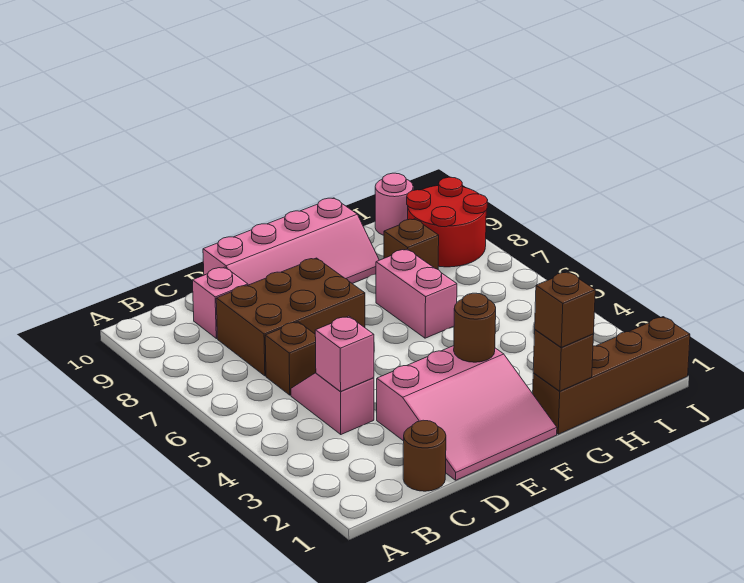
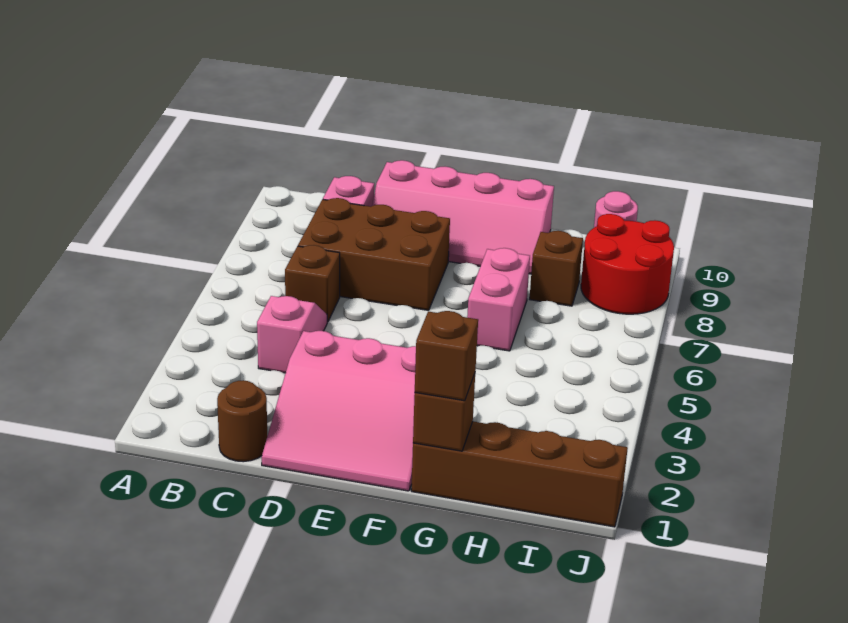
pink brick C4 level 2 -> none
brown round brick F3 level 2 -> none

